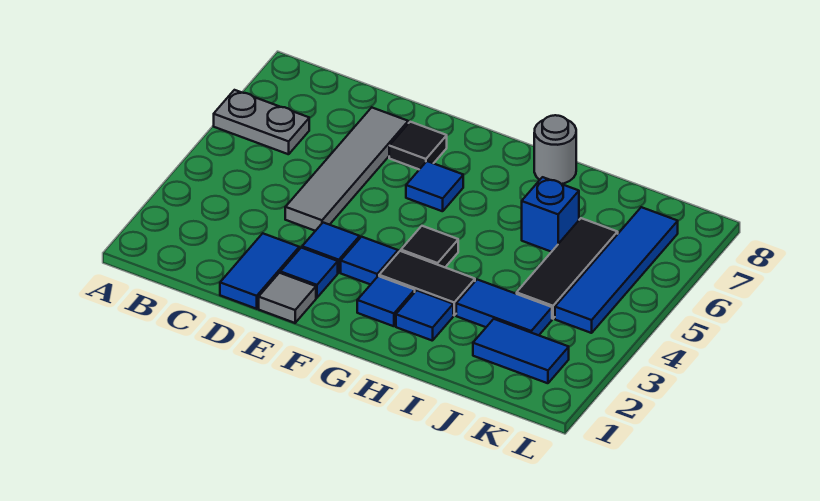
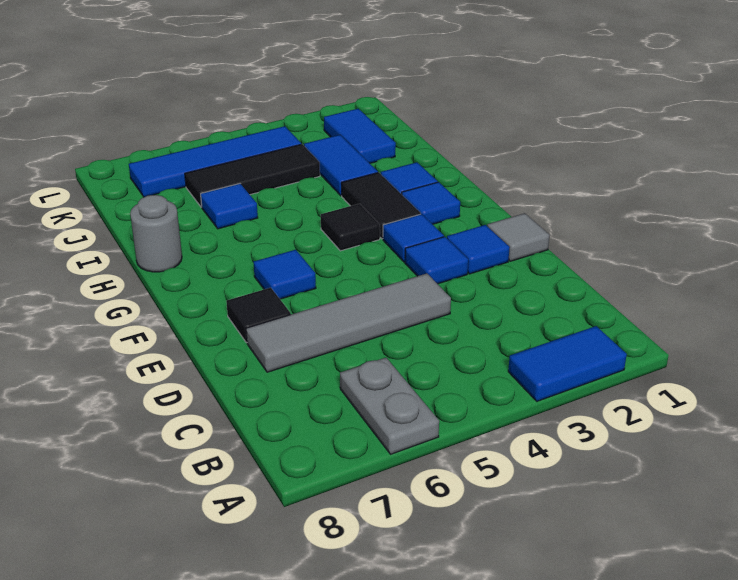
blue tile D1:D2 level 1 -> blue tile A2:A3 level 1
blue brick I6 level 1 -> blue tile I6 level 1

